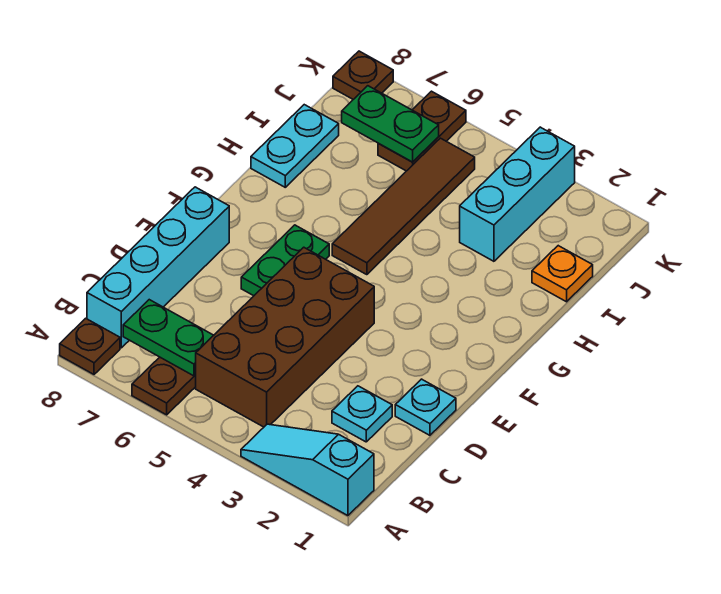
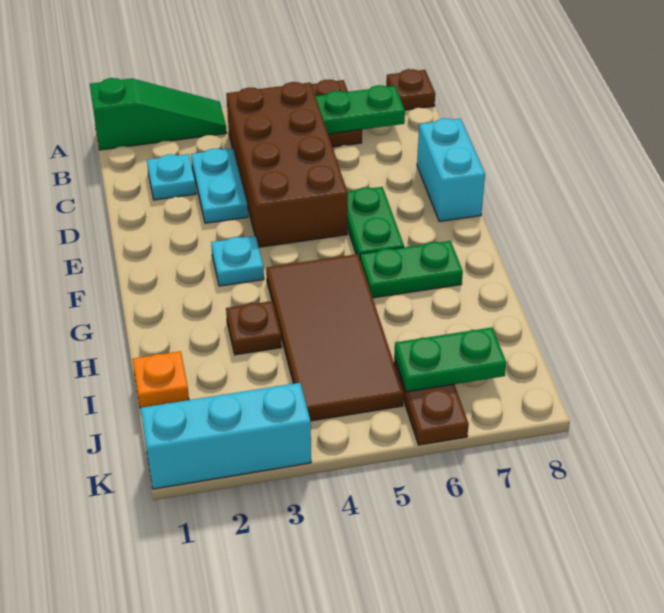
cyan slope A1:A3 level 1 top 1 -> green slope A1:A3 level 1 top 1
cyan brick B8:E8 level 1 -> cyan brick D8:E8 level 1
cyan plate D1 level 1 -> cyan plate F3 level 1
brown tile G5:J5 level 1 -> brown tile G4:J5 level 1
none -> green plate G6:G7 level 1
cyan plate H8:I8 level 1 -> cyan plate C3:D3 level 1
cyan brick I3:K3 level 1 -> cyan brick K1:K3 level 1
brown plate K8 level 1 -> brown plate H3 level 1

